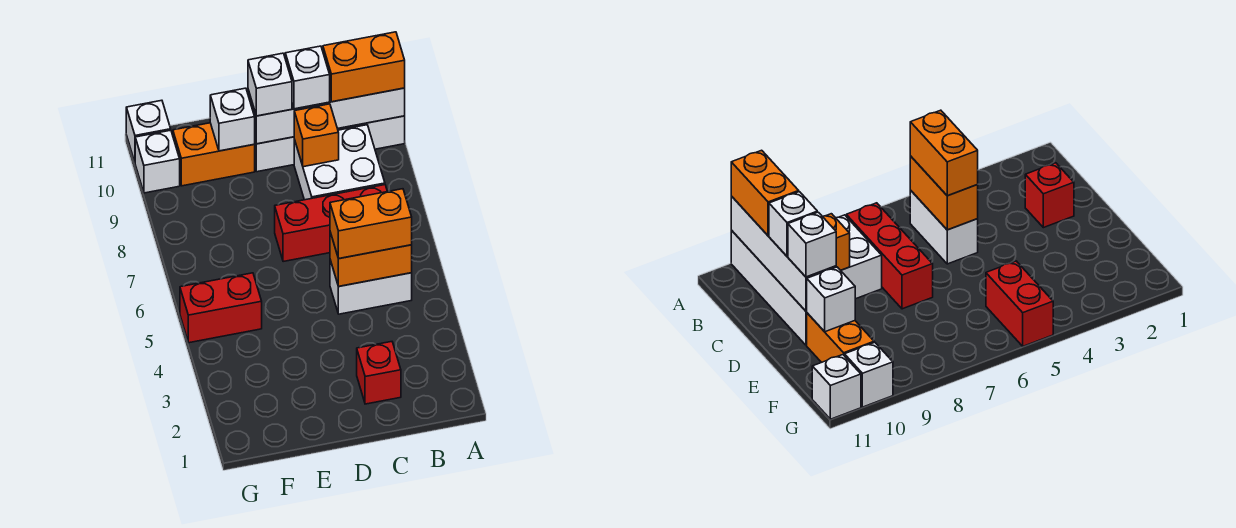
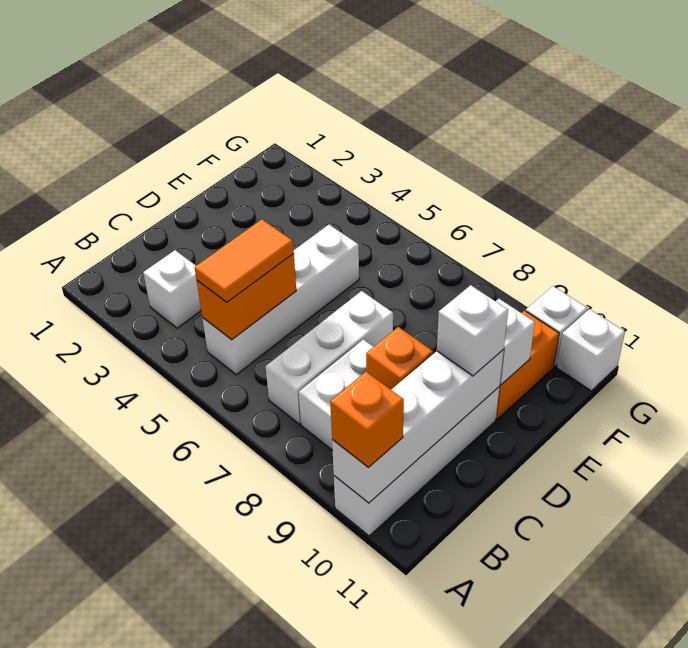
orange brick A10:B10 level 3 -> orange brick A10 level 3
white brick B5:C5 level 1 -> white brick B5:E5 level 1
orange brick B5:C5 level 3 -> orange tile B5:C5 level 3
red brick B7:D7 level 1 -> white brick B7:D7 level 1
red brick C2 level 1 -> none
white brick C10 level 3 -> white brick B3 level 1
red brick F5:G5 level 1 -> none

